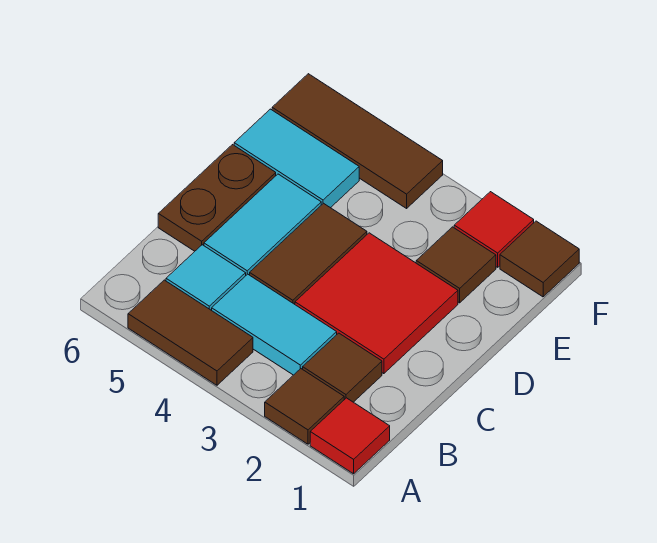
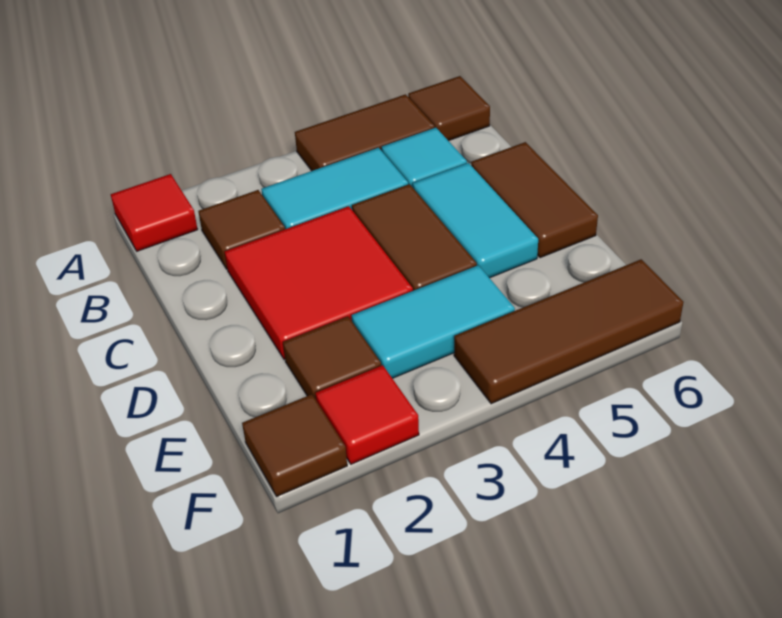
brown tile A2 level 1 -> brown tile A6 level 1
brown plate C6:D6 level 1 -> brown tile C6:D6 level 1
cyan tile E5:E6 level 1 -> cyan tile E3:E4 level 1

